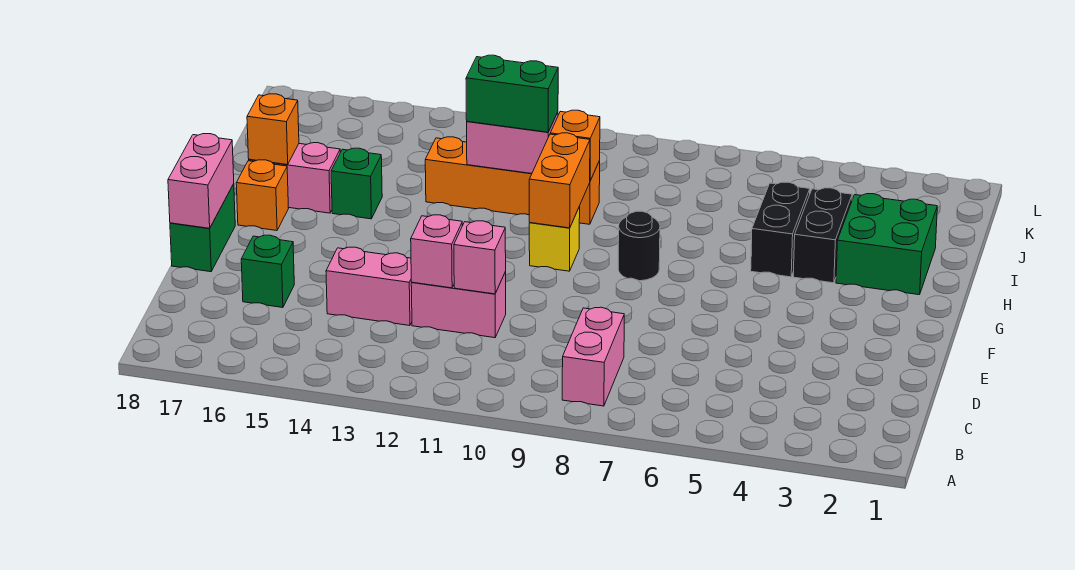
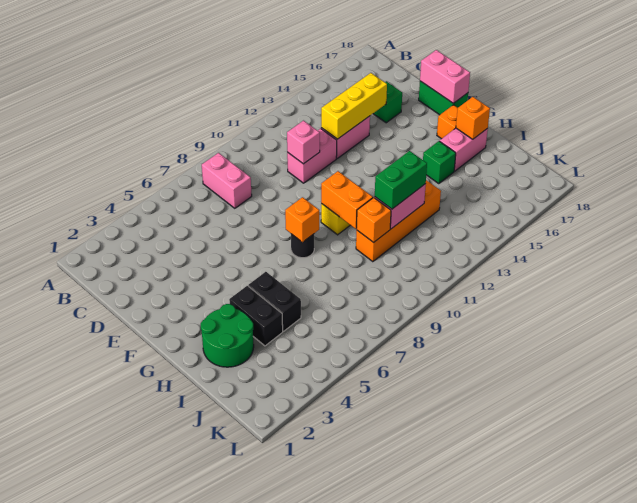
pink brick D12 level 2 -> none
none -> yellow brick D13:D15 level 2
none -> orange brick G8 level 2
green brick H2:I3 level 1 -> green round brick H2:I3 level 1

